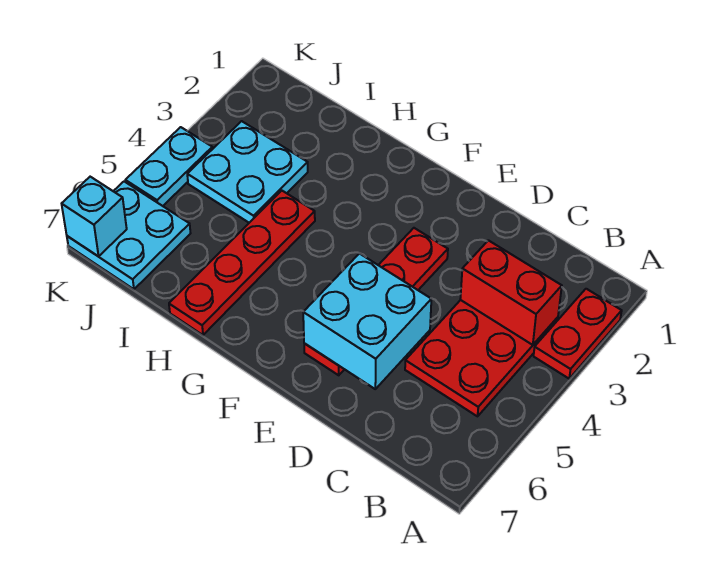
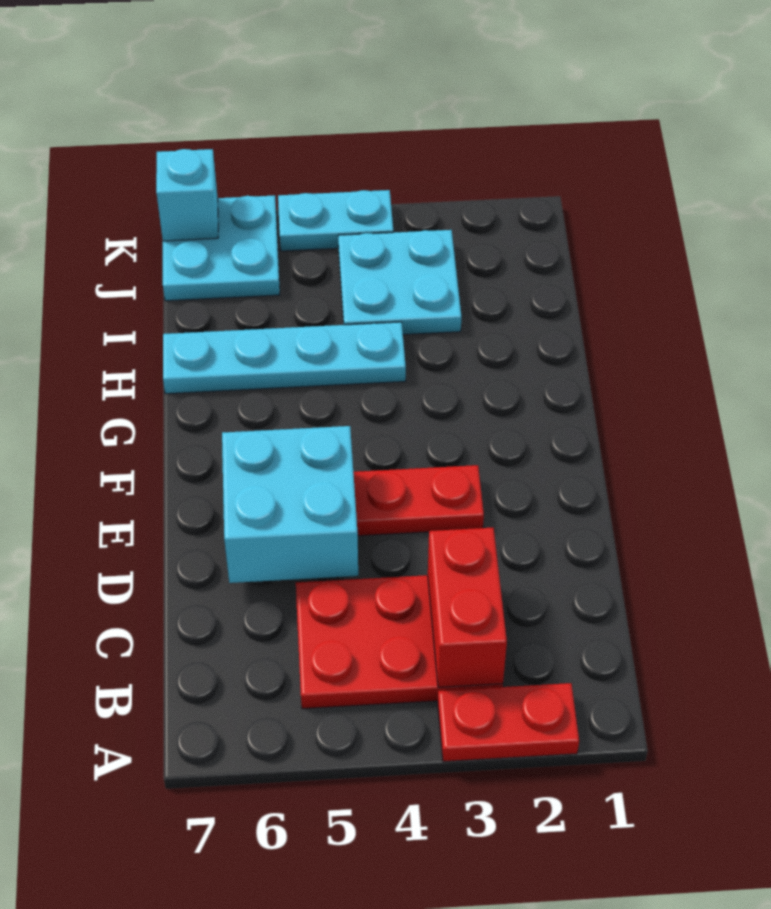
red plate H4:H7 level 1 -> cyan plate H4:H7 level 1

